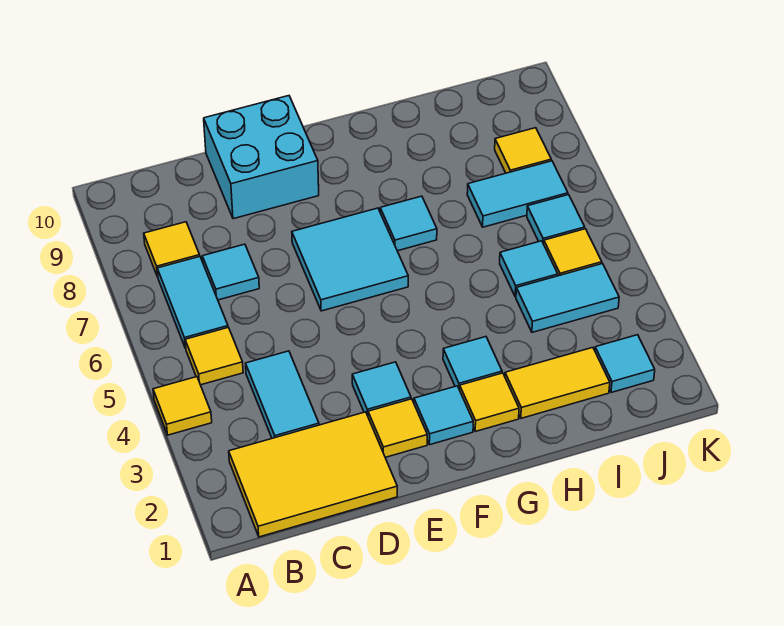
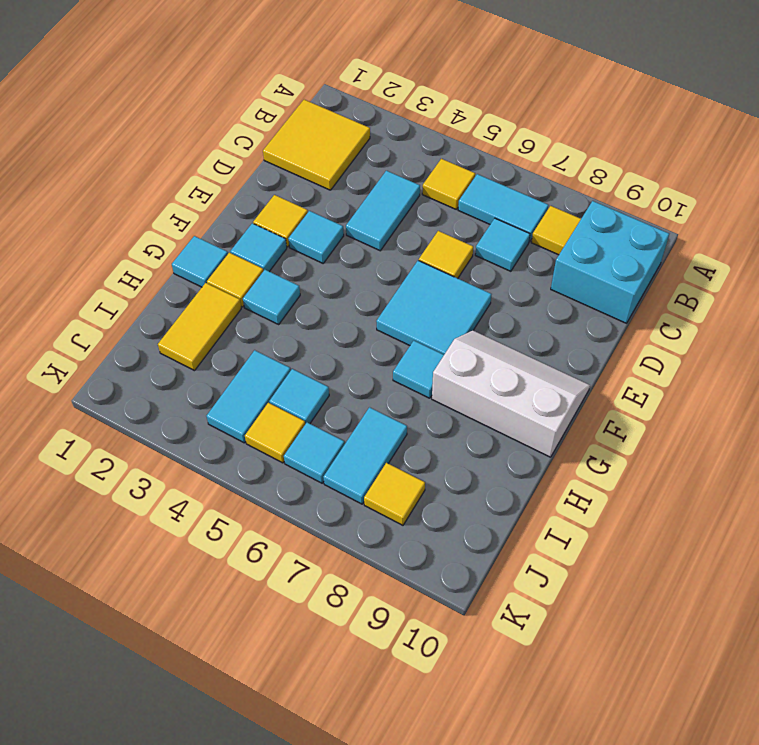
yellow tile A4 level 1 -> yellow tile D6 level 1
yellow tile B1:D2 level 1 -> yellow tile B1:C2 level 1
cyan tile C3:C4 level 1 -> cyan tile C4:D4 level 1
cyan brick D9:E10 level 1 -> cyan brick B9:C10 level 1
none -> white slope F8:G10 level 1 top G
cyan tile J2 level 1 -> cyan tile G1 level 1

